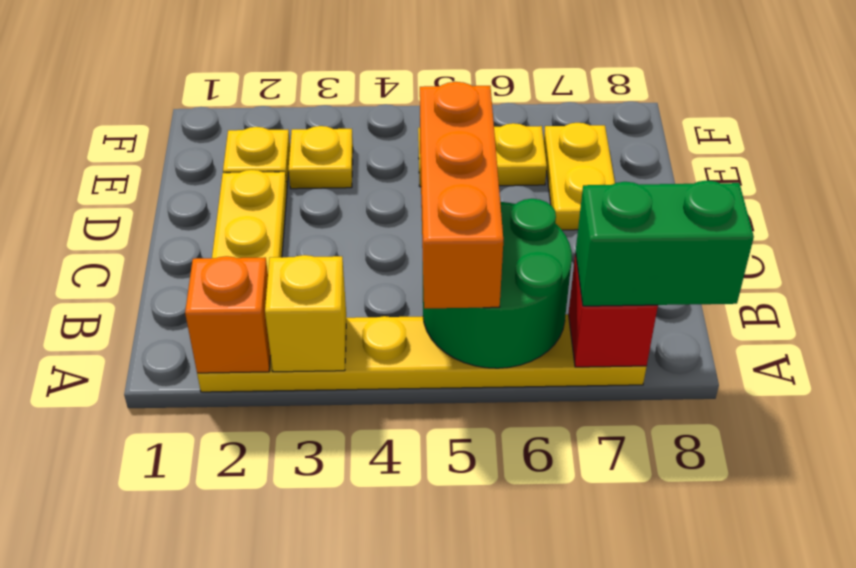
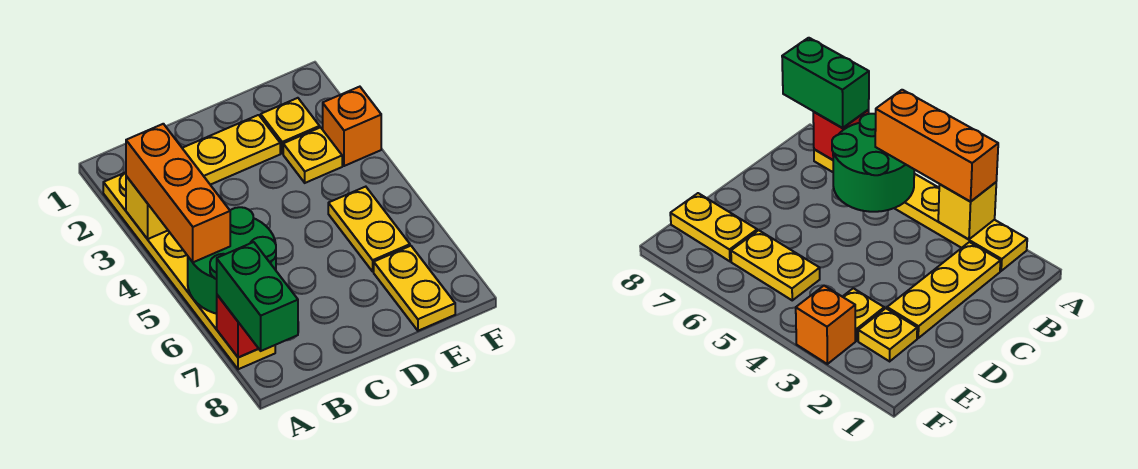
orange brick A2 level 2 -> orange brick F3 level 1
orange brick A5:C5 level 3 -> orange brick A3:A5 level 3
yellow plate D7:E7 level 1 -> yellow plate E7:E8 level 1

